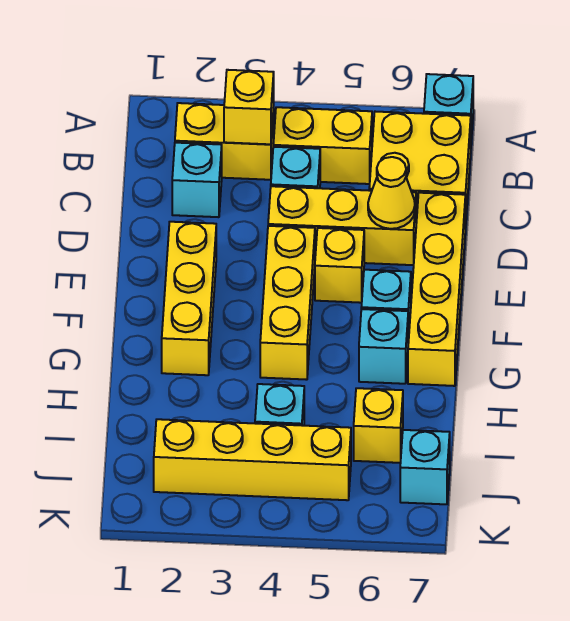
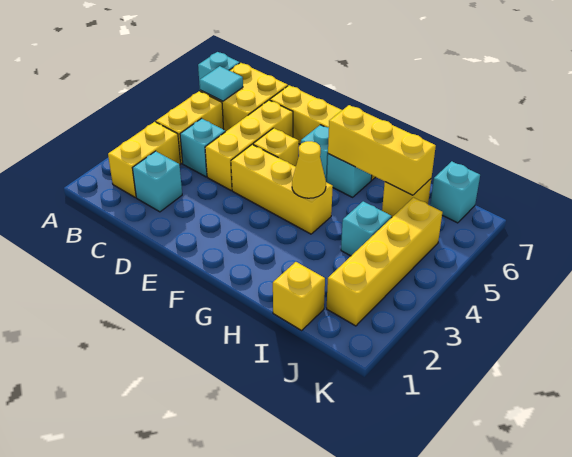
yellow brick B3 level 2 -> yellow brick I1 level 1
none -> cyan tile B6 level 2
yellow cone D6 level 2 -> yellow cone G4 level 2
yellow brick E2:G2 level 1 -> yellow brick G6:I6 level 2

